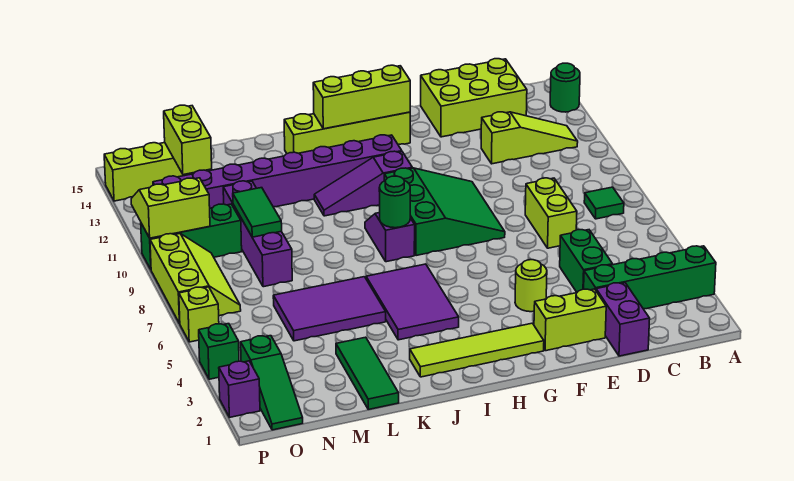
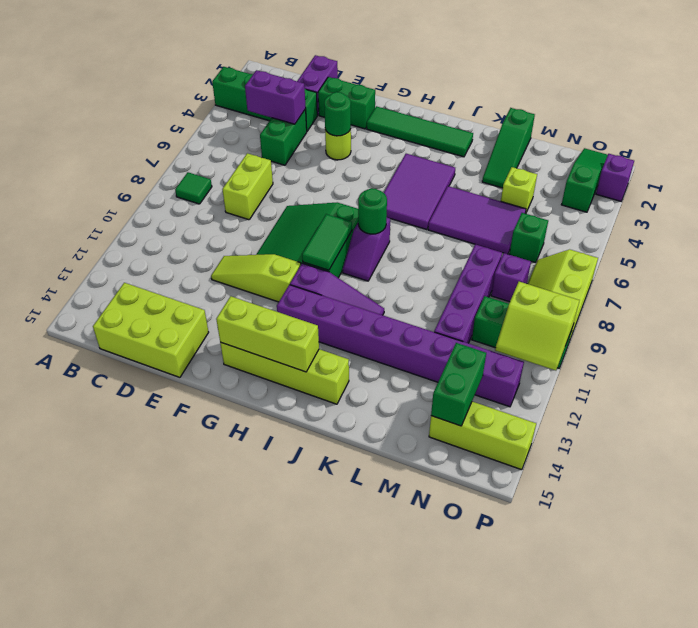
green round brick A14 level 1 -> green round brick F4 level 2
lime slope B12:D12 level 1 top D -> lime slope E11:G11 level 1 top G
none -> purple brick C4:D4 level 2
lime brick E2:F2 level 1 -> green brick E2:F2 level 1
lime tile G2:J2 level 1 -> green tile G2:J2 level 1
green tile L1:L3 level 1 -> green slope L1:L3 level 1 top 1
green tile M9:M10 level 2 -> green tile H9:H10 level 2
none -> purple brick N8 level 1
lime brick N13:N14 level 2 -> green brick N13:N14 level 2
green brick P4 level 1 -> green brick N6 level 1
lime brick P6 level 1 -> lime brick M4 level 1

